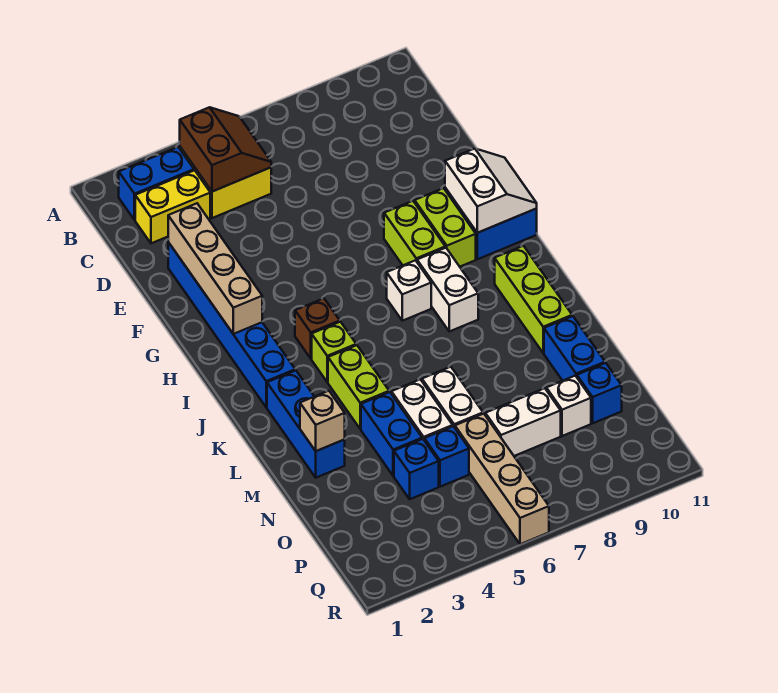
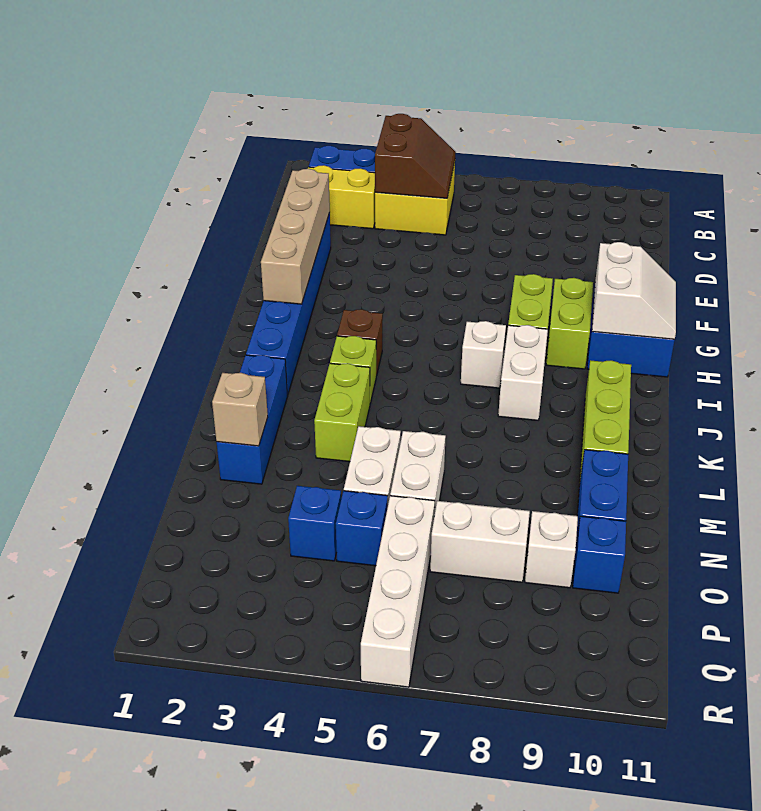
blue brick M4:N4 level 1 -> none
tan brick O6:R6 level 1 -> white brick O6:R6 level 1

